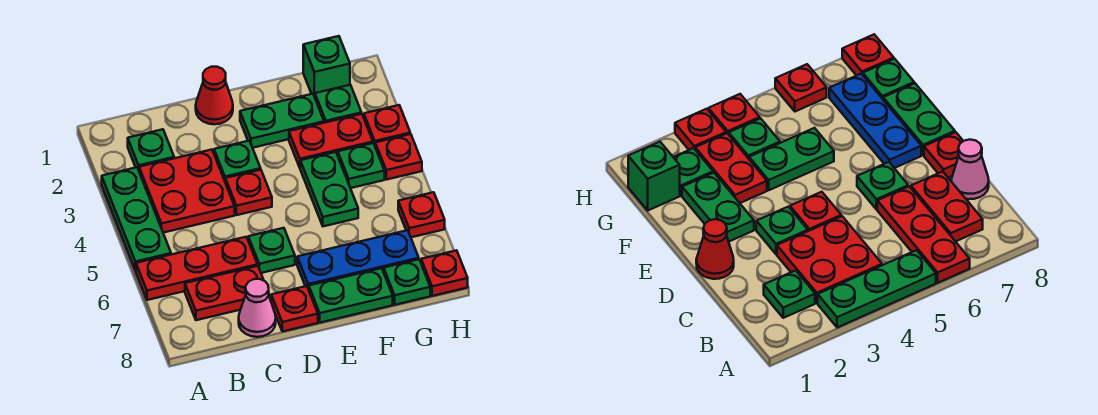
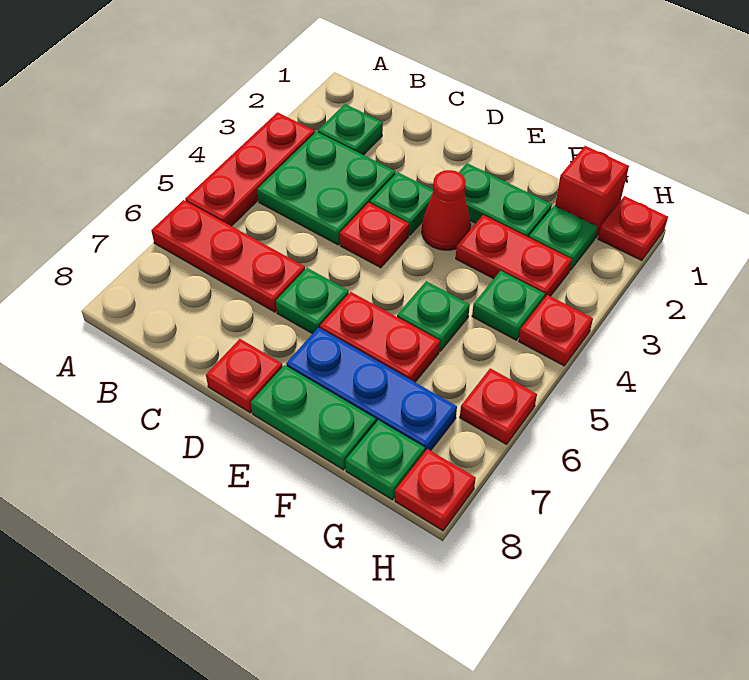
green plate A3:A5 level 1 -> red plate A3:A5 level 1
red plate B3:C4 level 1 -> green plate B3:C4 level 1
red plate B7:C7 level 1 -> red plate E6:F6 level 1
pink cone C8 level 1 -> none
red cone D1 level 1 -> red cone E3 level 1
green plate F4:F5 level 1 -> green plate F5 level 1
green brick G1 level 1 -> red brick G1 level 1
red plate H3 level 1 -> red plate H1 level 1

